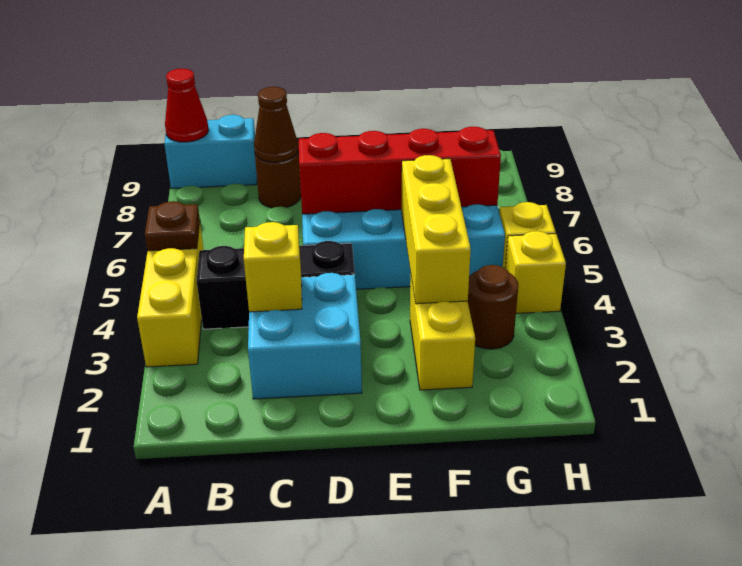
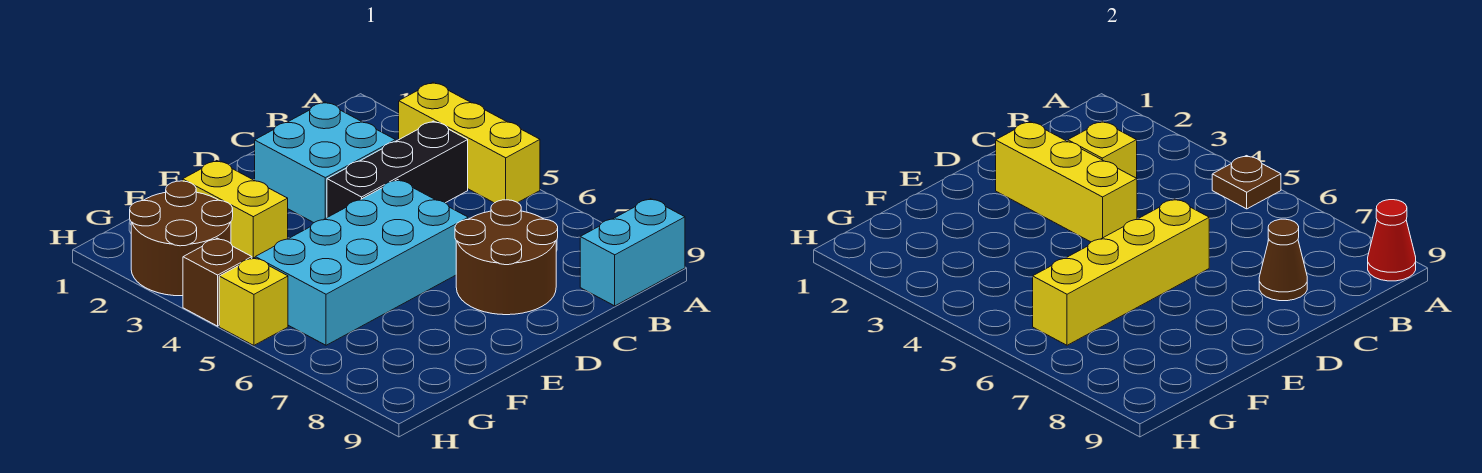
brown round brick C8 level 1 -> brown round brick C7:D8 level 1
red brick D6:G6 level 2 -> yellow brick D6:G6 level 2
yellow brick F3:F5 level 2 -> yellow brick D2:D4 level 2
brown round brick G3 level 1 -> brown round brick G2:H3 level 1
yellow brick H4 level 1 -> brown brick H4 level 1

